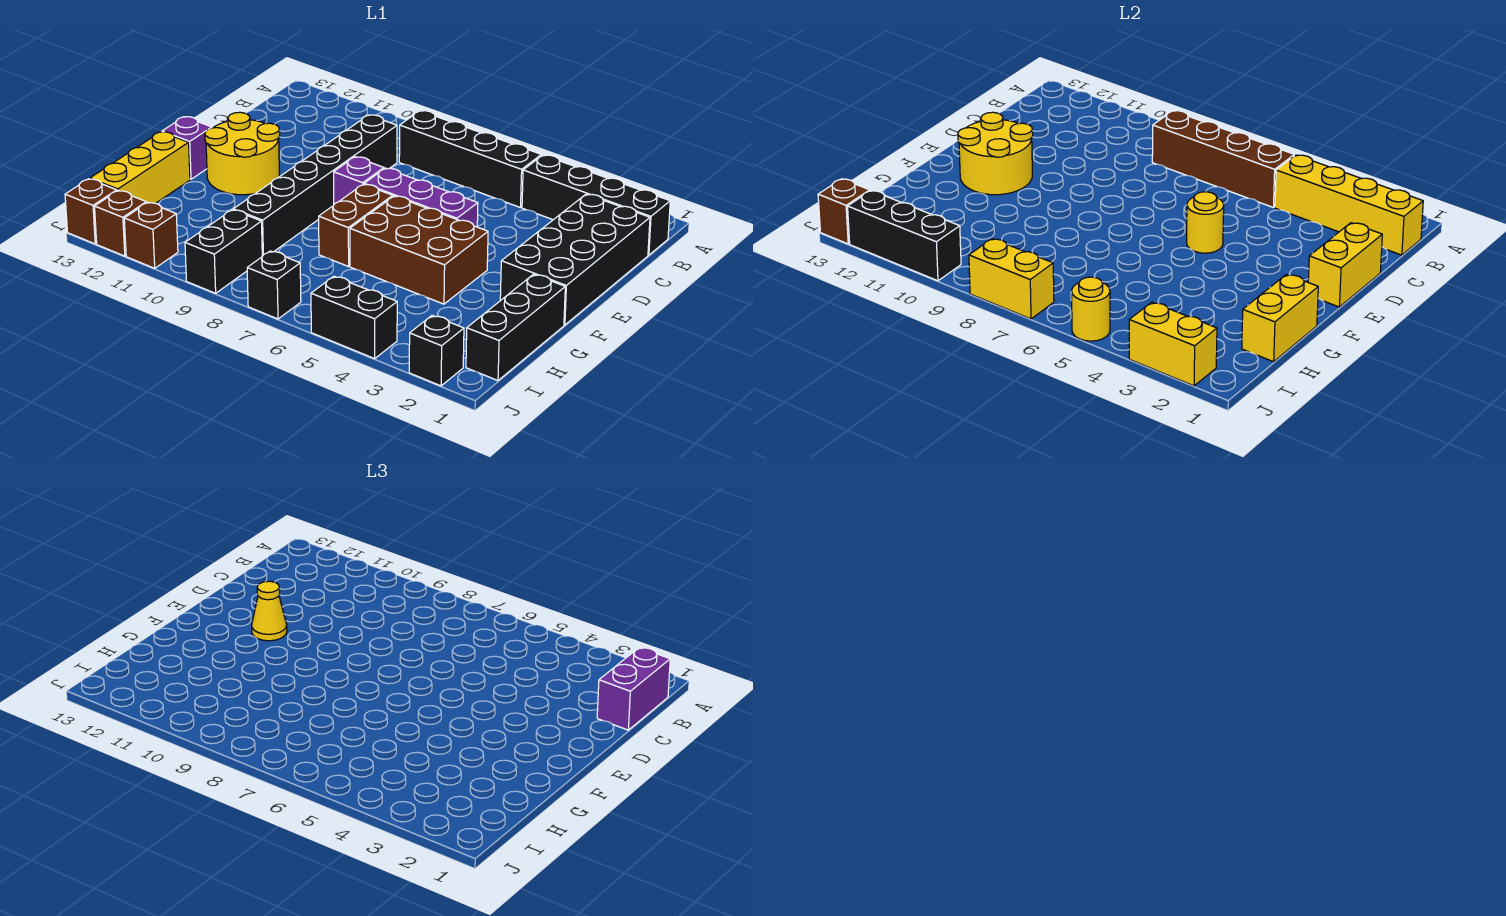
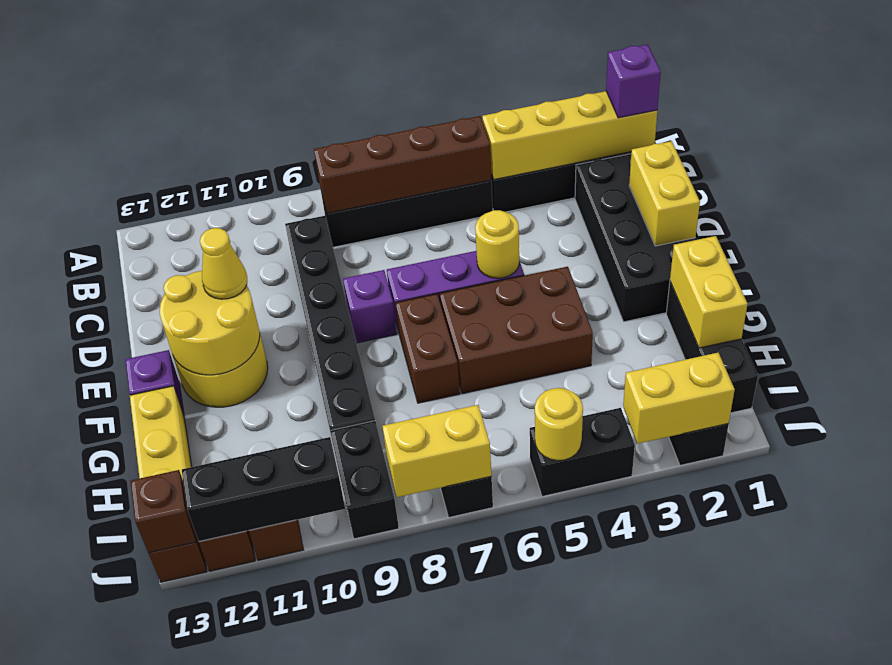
purple brick B1:C1 level 3 -> purple brick B1 level 3

